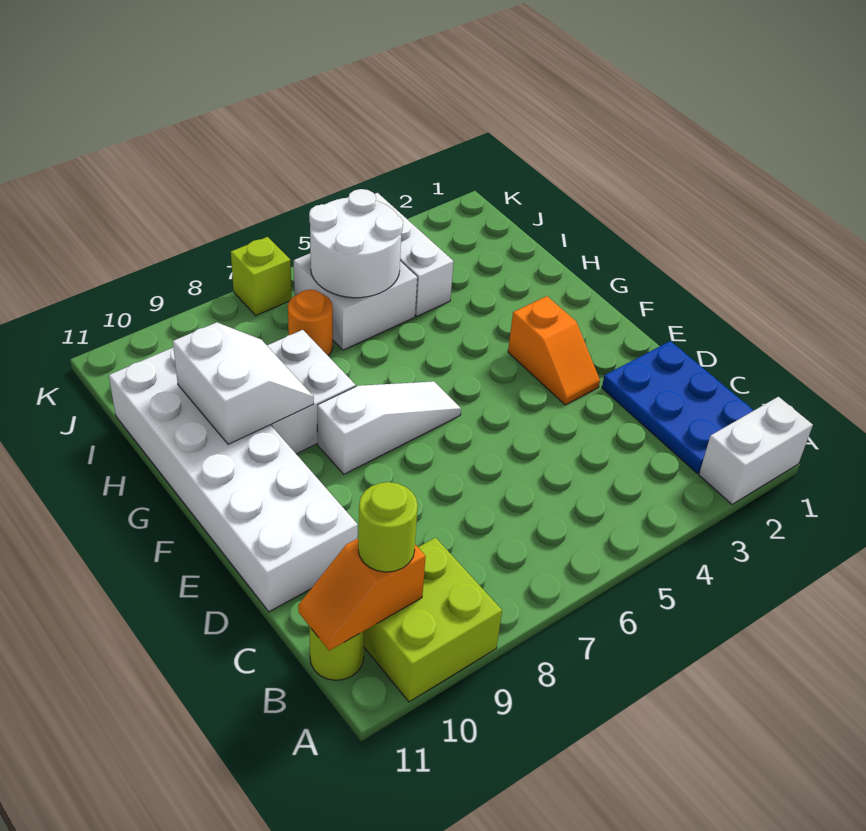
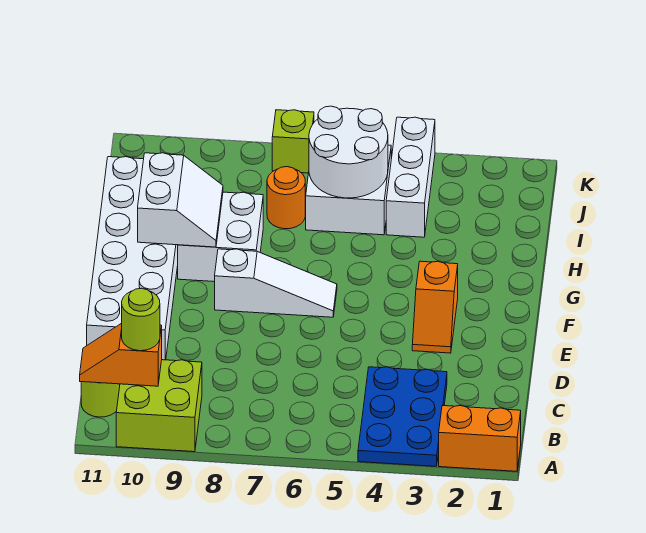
white brick A1:A2 level 1 -> orange brick A1:A2 level 1
blue plate B1:D2 level 1 -> blue plate A3:C4 level 1

